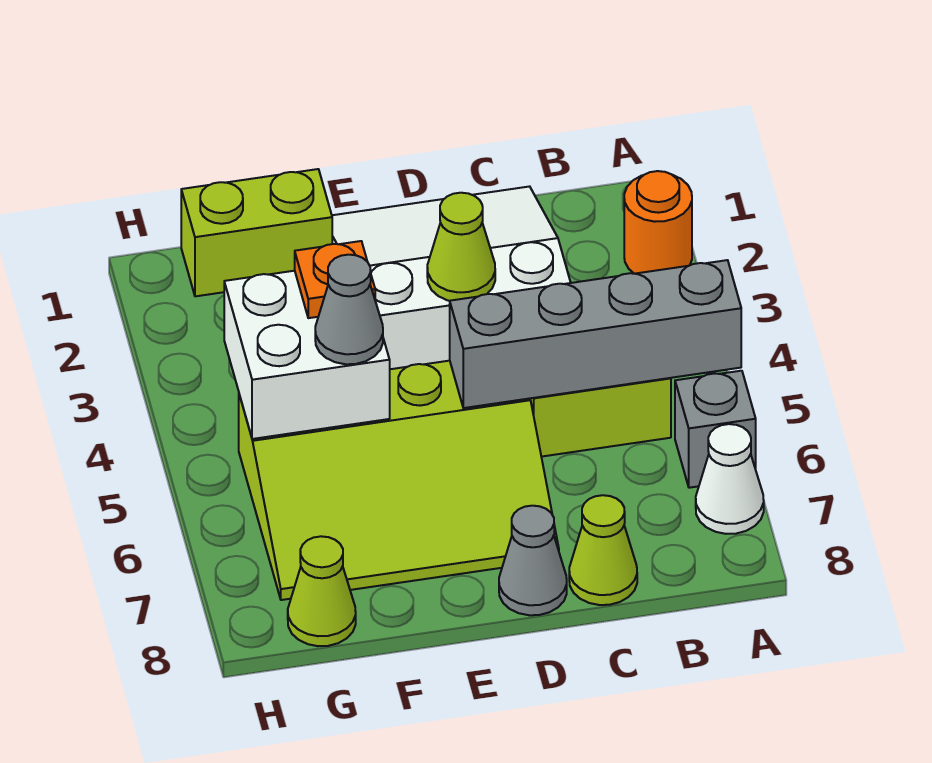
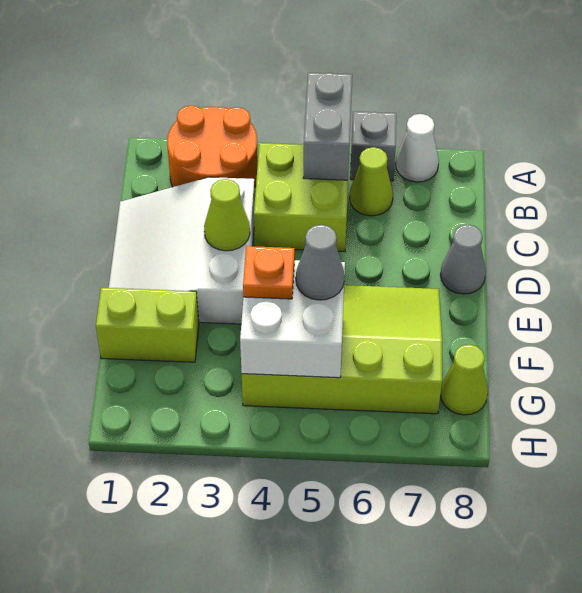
orange round brick A2 level 1 -> orange round brick A2:B3 level 1
grey brick A5:D5 level 2 -> grey brick A5:B5 level 2
lime cone C8 level 1 -> lime cone B6 level 1
lime slope D5:G7 level 1 top 5 -> lime slope E4:G7 level 1 top G
lime brick F1:G1 level 1 -> lime brick F1:F2 level 1

